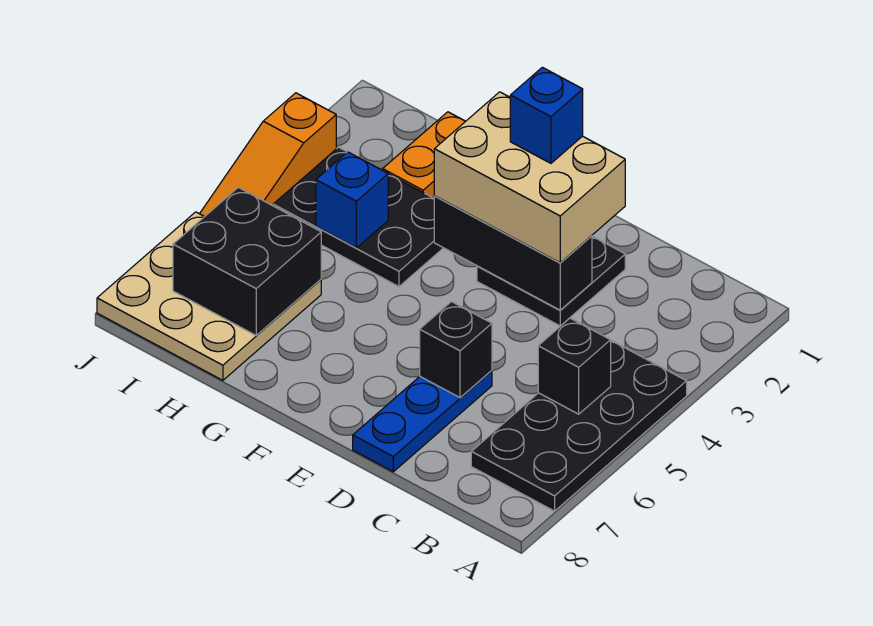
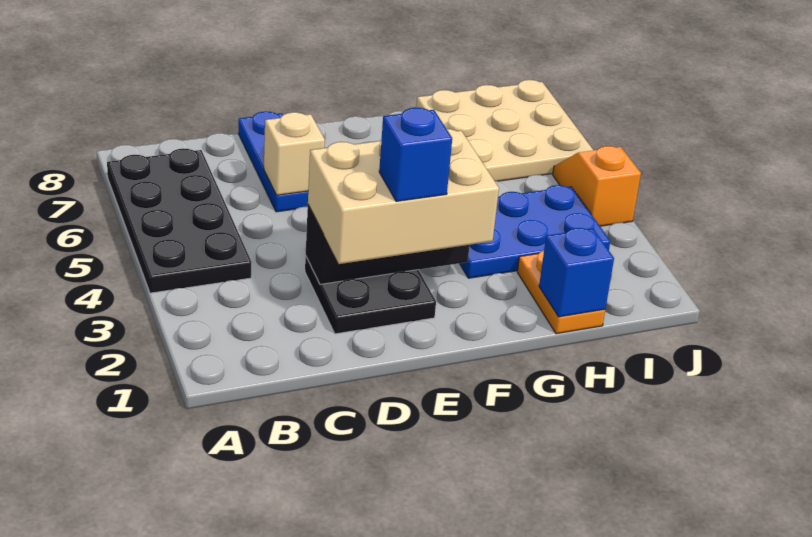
black brick B5 level 2 -> none
black brick D6 level 2 -> tan brick D6 level 2
black plate G3:I4 level 1 -> blue plate G3:I4 level 1
blue brick H4 level 2 -> blue brick H1 level 2
black brick H6:I7 level 2 -> none
orange slope J3:J5 level 1 top 3 -> orange slope J4:J5 level 1 top 4

